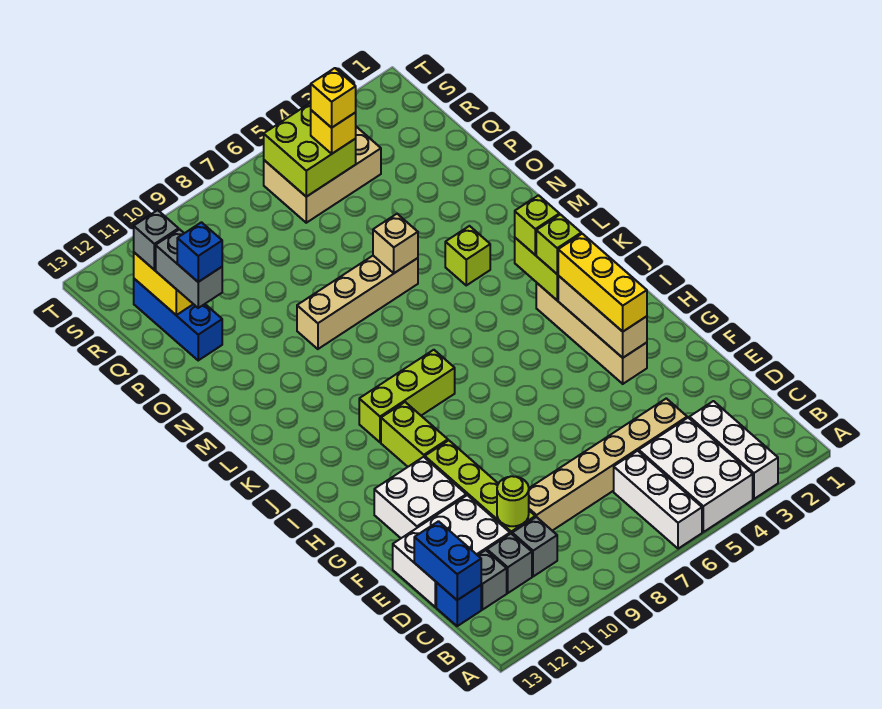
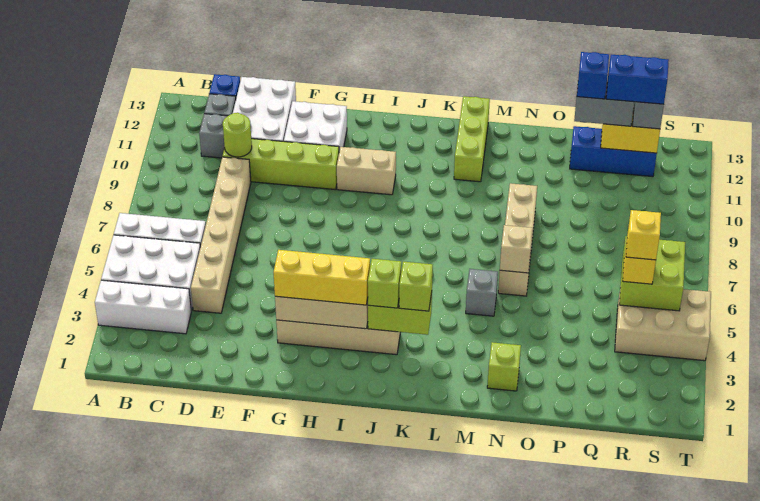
grey brick C10 level 1 -> grey brick M5 level 1
blue brick C13:D13 level 2 -> blue brick Q12:R12 level 4
lime brick H10:I10 level 1 -> tan brick H10:I10 level 1
lime brick J8:J10 level 1 -> lime brick L11:L13 level 1
lime brick M4 level 1 -> lime brick N2 level 1
tan brick R4:S6 level 1 -> tan brick R4:T5 level 1

